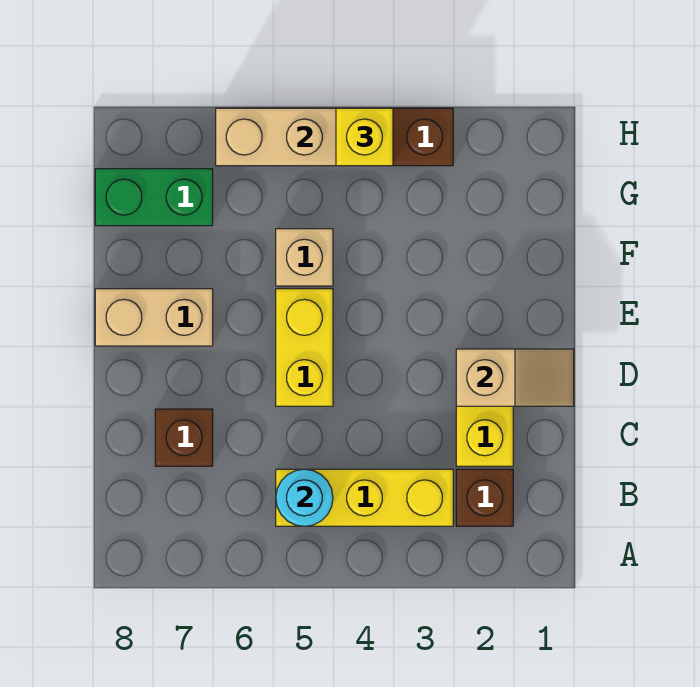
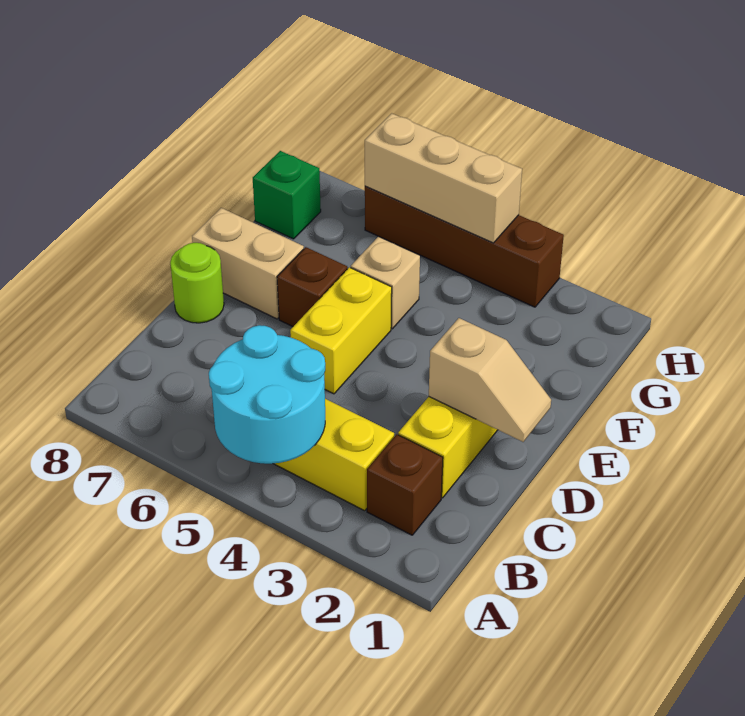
cyan round brick B5 level 2 -> cyan round brick A4:B5 level 2
brown brick C7 level 1 -> brown brick E6 level 1
none -> lime round brick D8 level 1
green brick G7:G8 level 1 -> green brick G8 level 1
yellow brick H4 level 3 -> none

